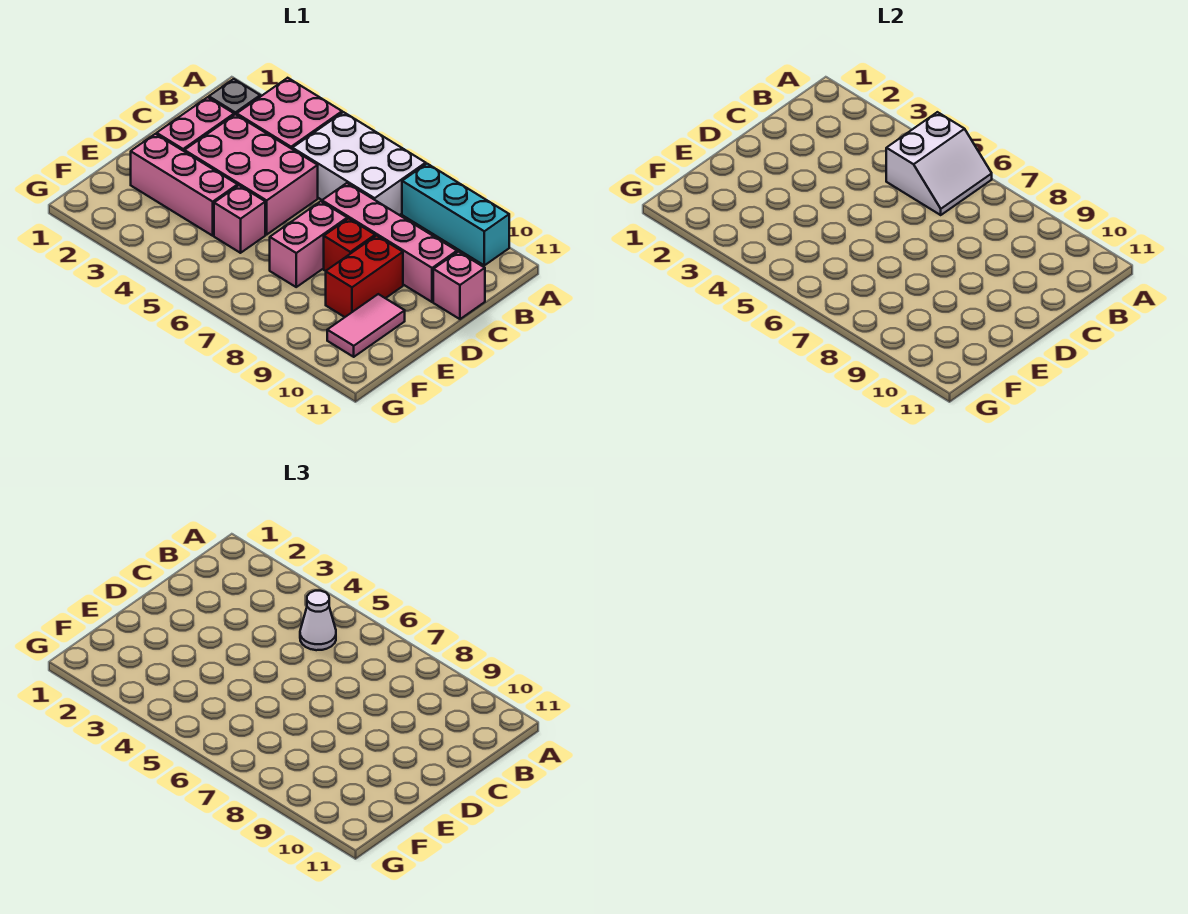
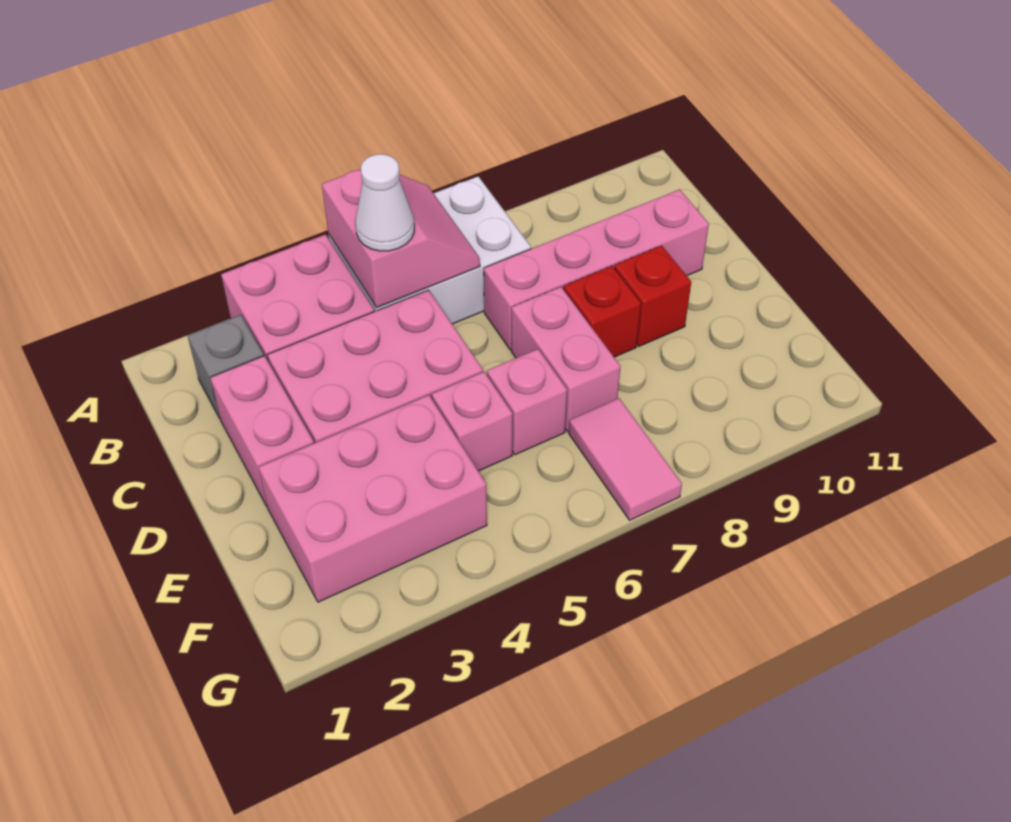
white slope A5:B6 level 2 top 5 -> pink slope A5:B6 level 2 top 5
cyan brick A8:A10 level 1 -> none
pink brick C11 level 1 -> pink brick E6 level 1
red brick D9:E9 level 1 -> red brick D9 level 1
pink brick E2:E4 level 1 -> pink brick E2:F4 level 1
pink tile E10:F10 level 1 -> pink tile F7:G7 level 1

